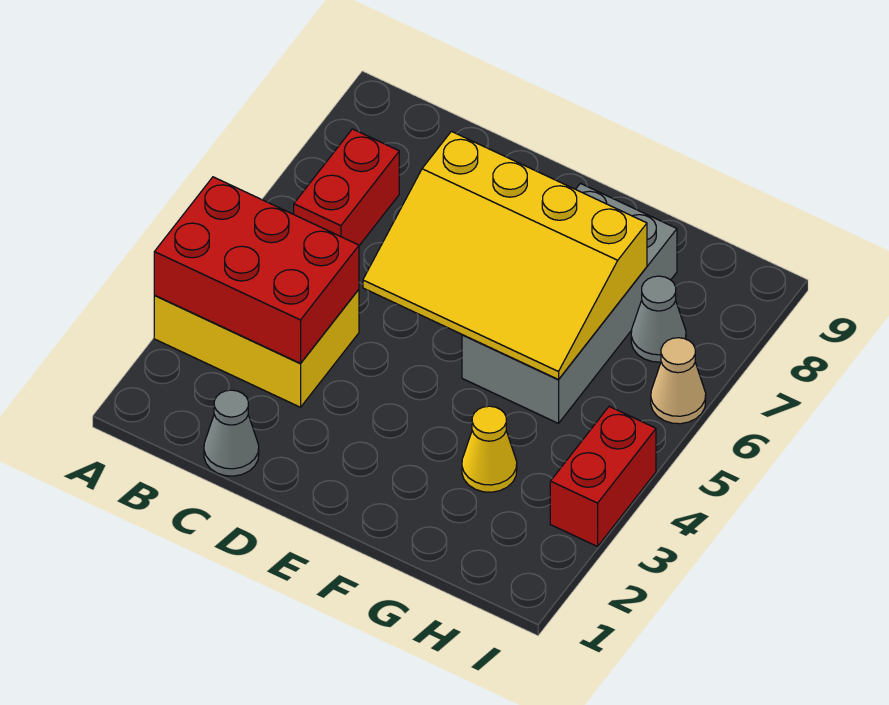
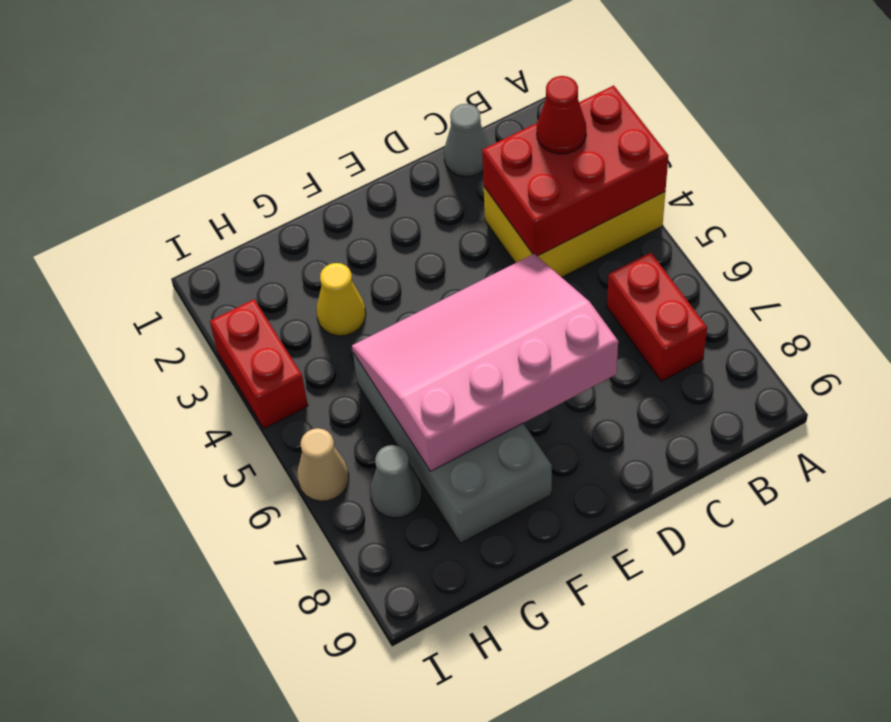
none -> red cone B3 level 3
yellow slope D5:G7 level 2 top 7 -> pink slope D5:G7 level 2 top 7

